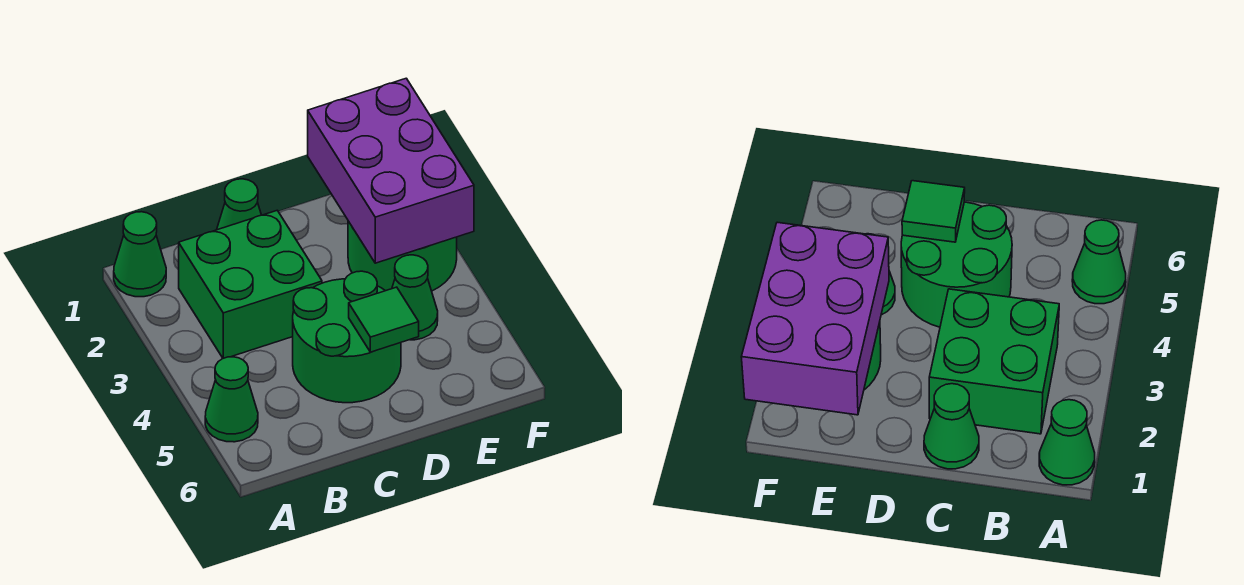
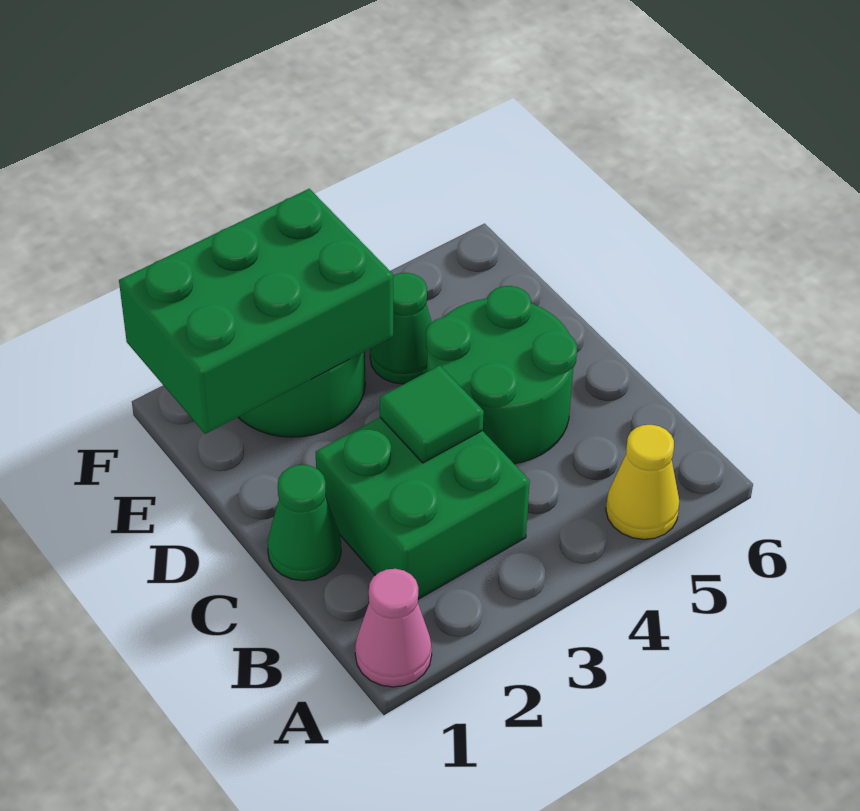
green cone A1 level 1 -> pink cone A1 level 1
green cone A5 level 1 -> yellow cone A5 level 1
green tile D5 level 2 -> green tile C3 level 2
purple brick E1:F3 level 2 -> green brick E1:F3 level 2

